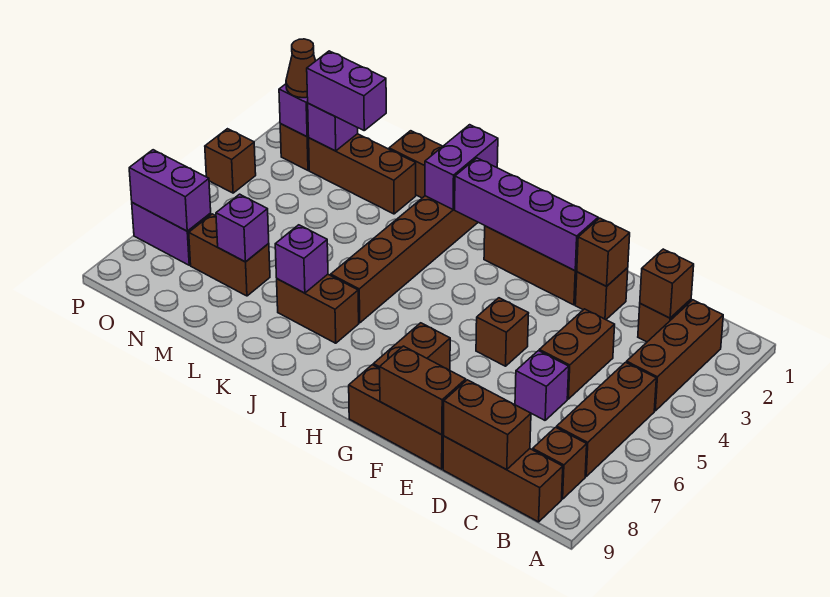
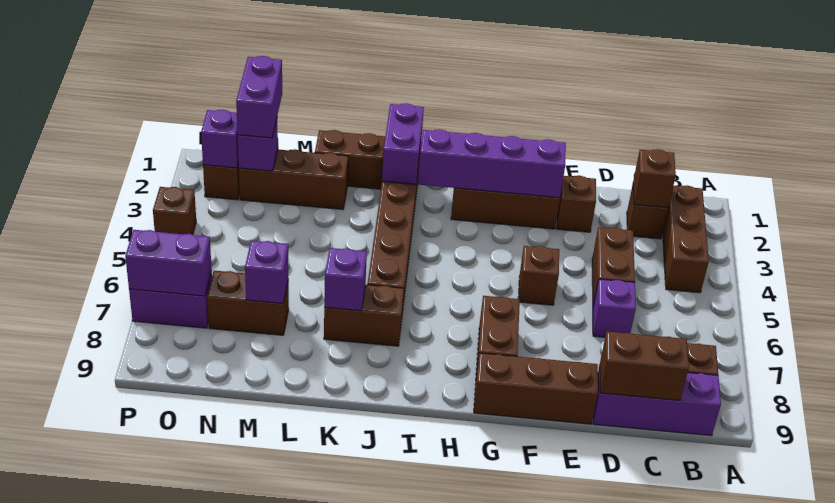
brown brick B5:B7 level 1 -> none
brown brick B9:D9 level 1 -> purple brick B9:D9 level 1
brown brick E2 level 2 -> none
brown brick E9:F9 level 2 -> none
purple brick M2:N2 level 3 -> purple brick N1:N2 level 3
brown cone O2 level 3 -> none

